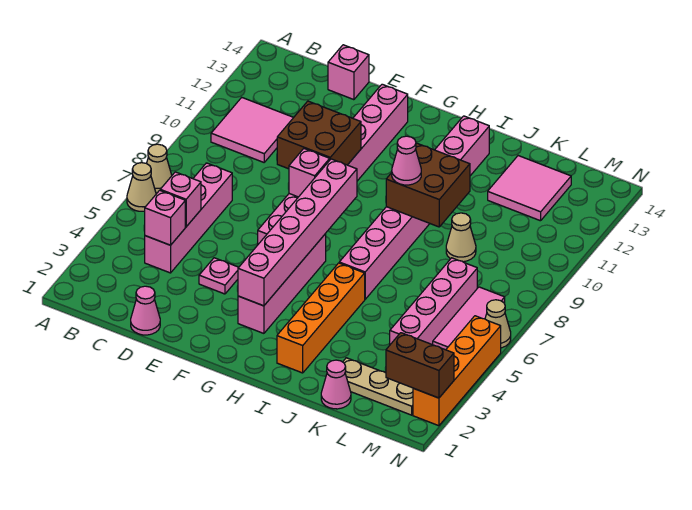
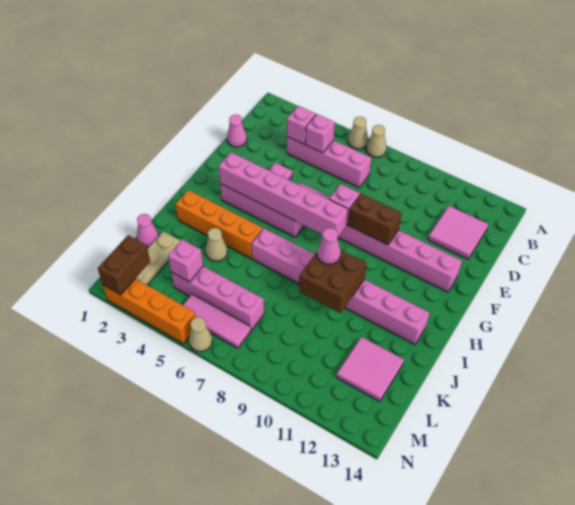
pink tile B10:C11 level 1 -> pink tile C12:D13 level 1
pink brick D14 level 1 -> pink brick L4 level 2
brown brick E9:F10 level 2 -> brown brick F9:F10 level 2
tan cone K9 level 1 -> tan cone J4 level 1

